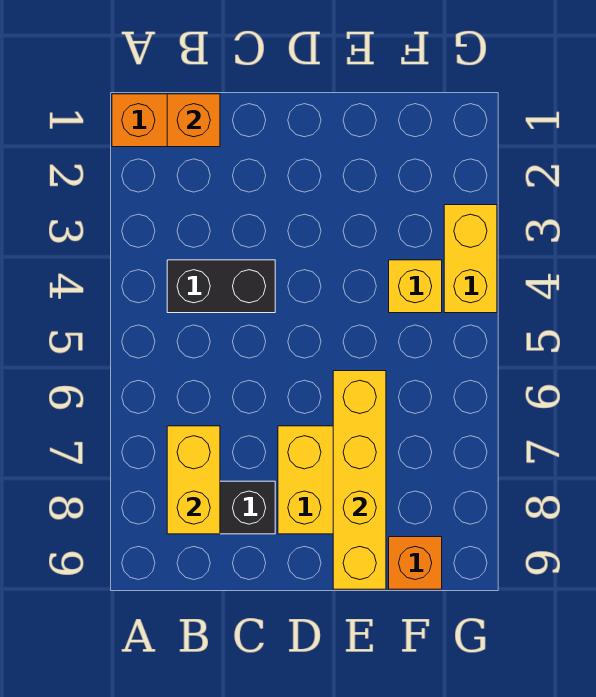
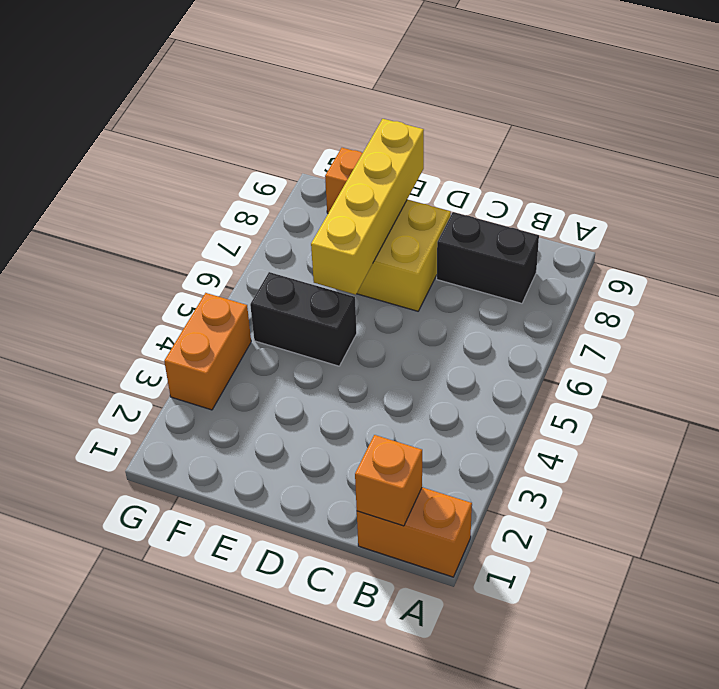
black brick B4:C4 level 1 -> black brick E5:F5 level 1
yellow brick B7:B8 level 2 -> none
yellow brick F4 level 1 -> none
yellow brick G3:G4 level 1 -> orange brick G3:G4 level 1

